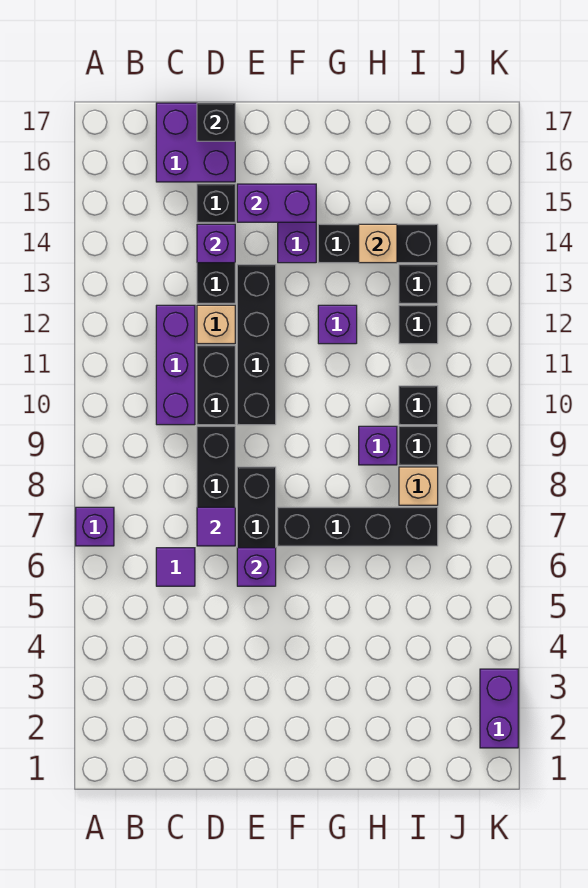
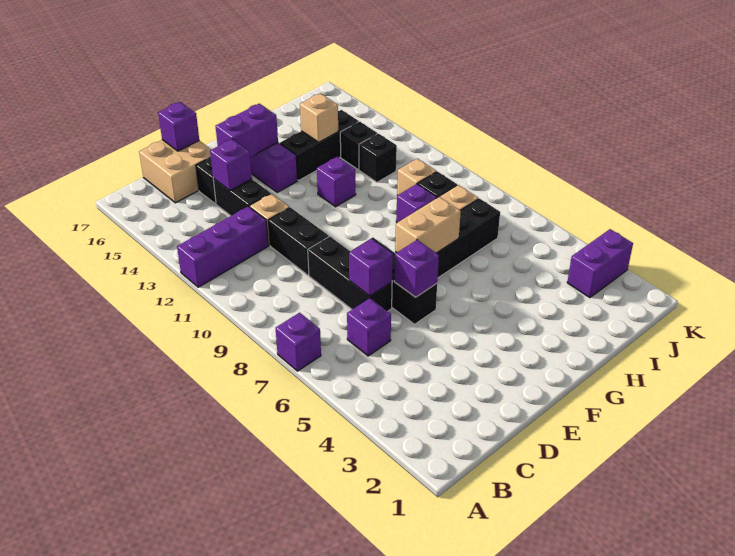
purple tile C6 level 1 -> purple brick C6 level 1
purple brick C10:C12 level 1 -> purple brick A12:C12 level 1
purple brick C16:D17 level 1 -> tan brick C16:D17 level 1
purple tile D7 level 2 -> purple brick D7 level 2
black brick D17 level 2 -> purple brick D17 level 2
black brick E10:E13 level 1 -> none
none -> tan brick F7:G7 level 2
black brick I10 level 1 -> tan brick I10 level 1
purple brick K2:K3 level 1 -> purple brick J3:K3 level 1

